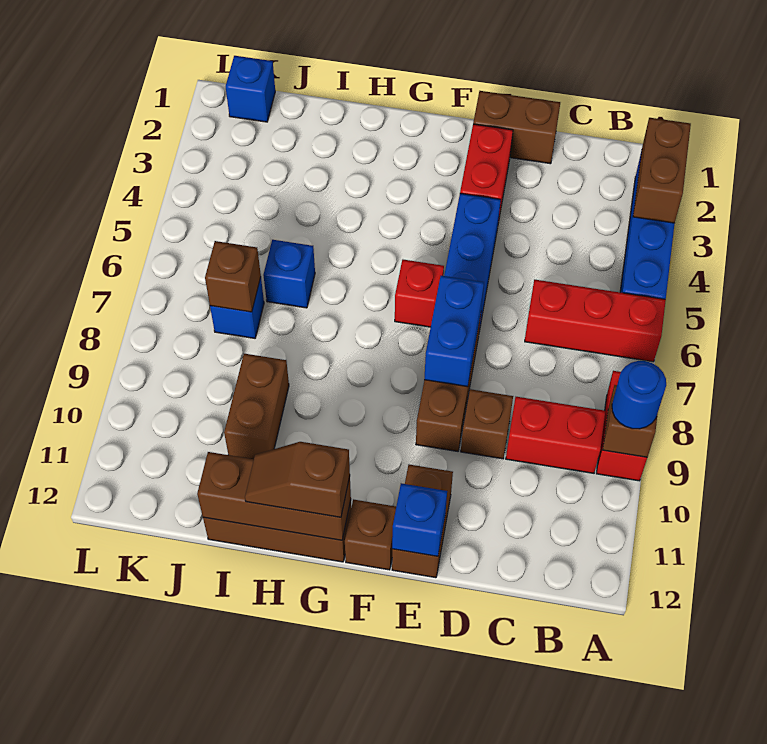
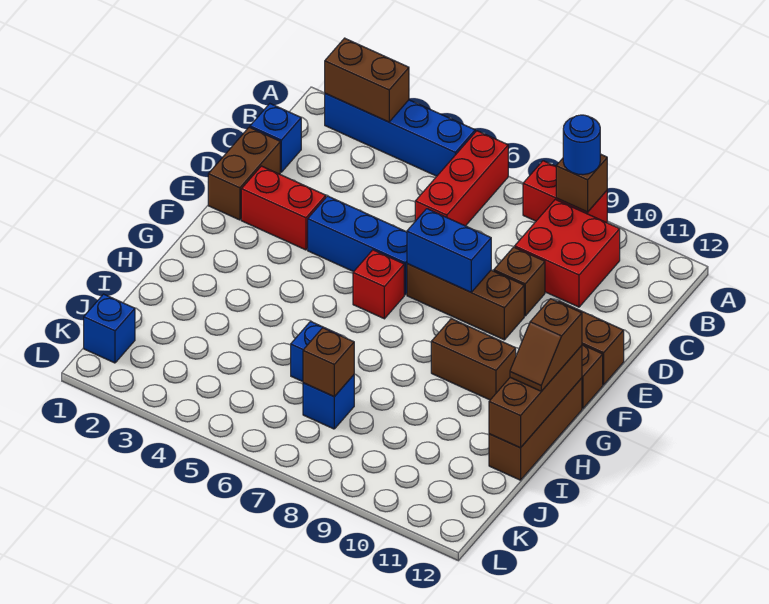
red brick B9:C9 level 1 -> red brick B9:C10 level 1
blue brick E12 level 2 -> blue brick C1 level 1
brown brick I9:I10 level 1 -> brown brick G9:G10 level 1

